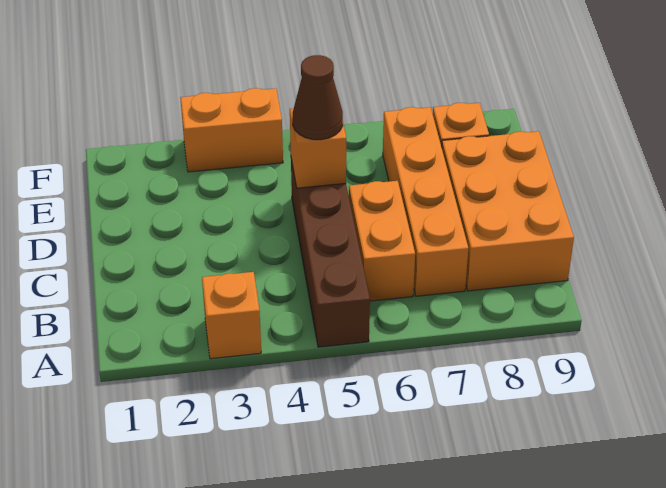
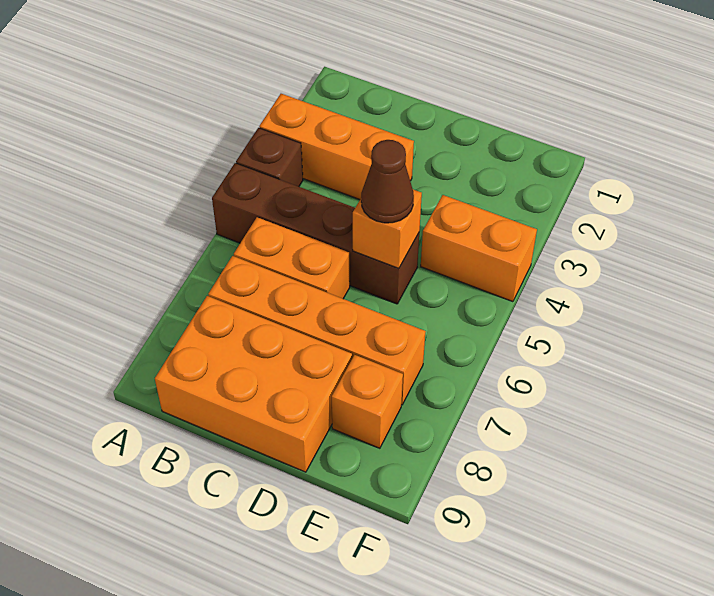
orange brick A3 level 1 -> orange brick A3:C3 level 1
none -> brown brick A4 level 1
orange brick F3:F4 level 1 -> orange brick E4:F4 level 1

